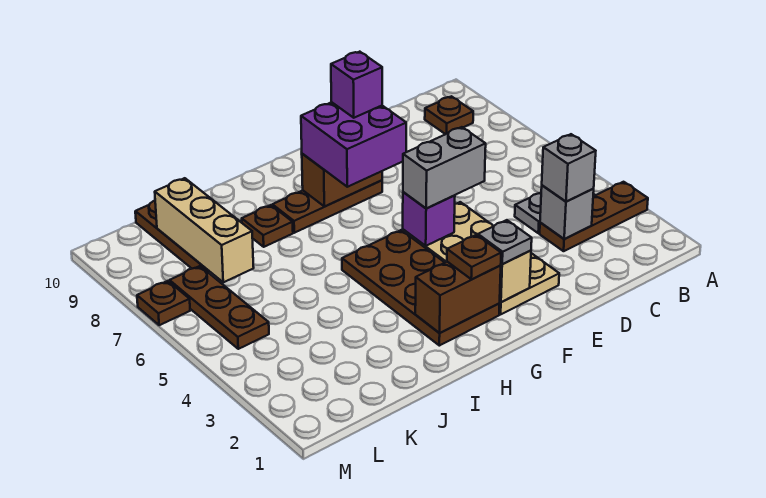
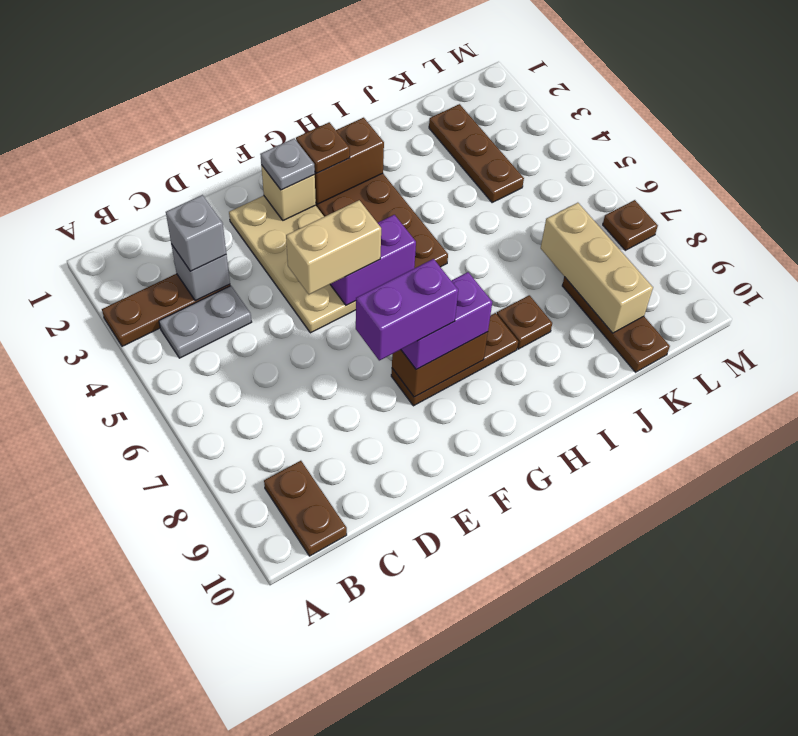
brown plate B9 level 1 -> brown plate B9:B10 level 1
grey brick E5:F5 level 3 -> tan brick E5:F5 level 3
purple brick F5 level 2 -> purple brick F5:G5 level 2
purple brick F7:G8 level 3 -> purple brick F8:G8 level 3
purple brick F8 level 4 -> purple brick E8:F8 level 4
brown plate L5:L7 level 1 -> brown plate K2:K4 level 1

